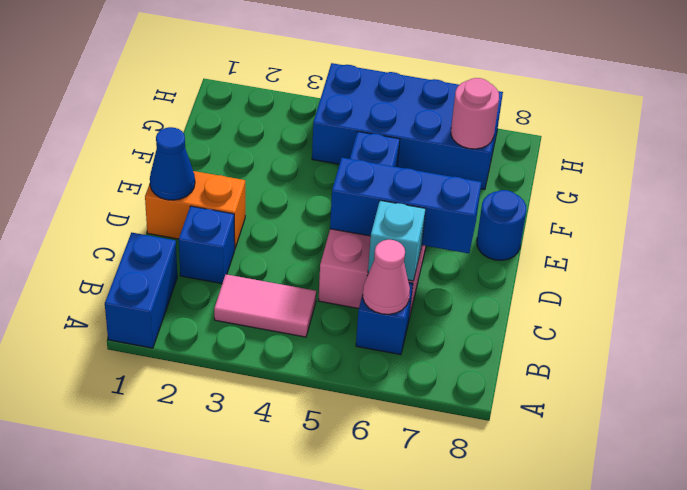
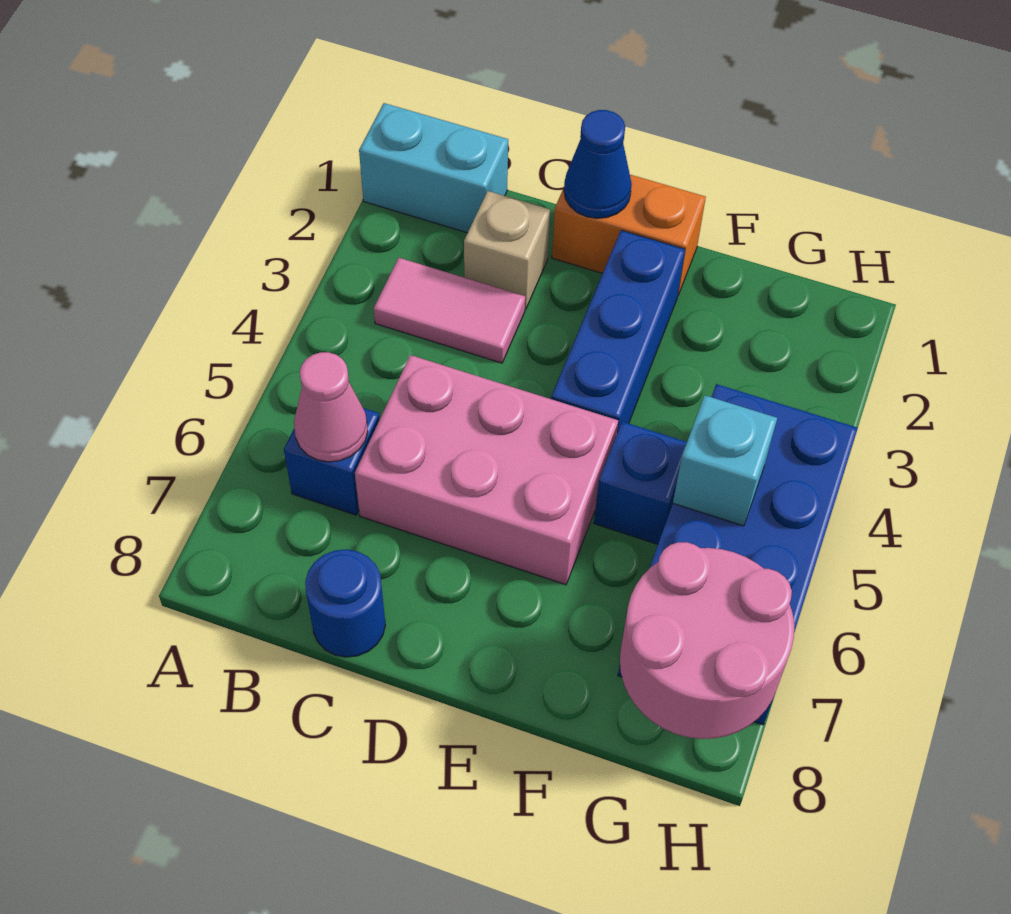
blue brick A1:B1 level 1 -> cyan brick A1:B1 level 1
pink tile B3:B4 level 1 -> pink tile B3:C3 level 1
blue brick C2 level 1 -> tan brick C2 level 1
cyan brick C6 level 2 -> cyan brick G5 level 2
orange brick D1:D2 level 1 -> orange brick D1:E1 level 1
blue brick D5:D7 level 2 -> blue brick E2:E4 level 1
blue round brick E8 level 1 -> blue round brick C8 level 1
pink round brick G7 level 2 -> pink round brick G7:H8 level 2

